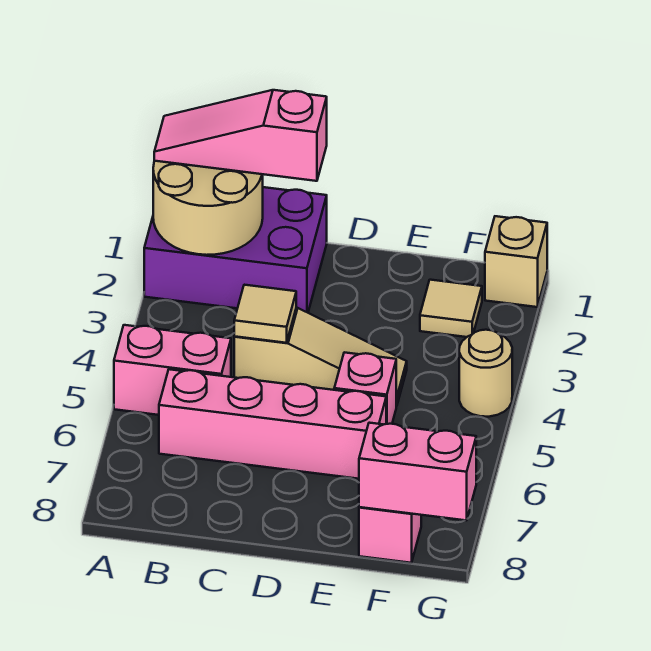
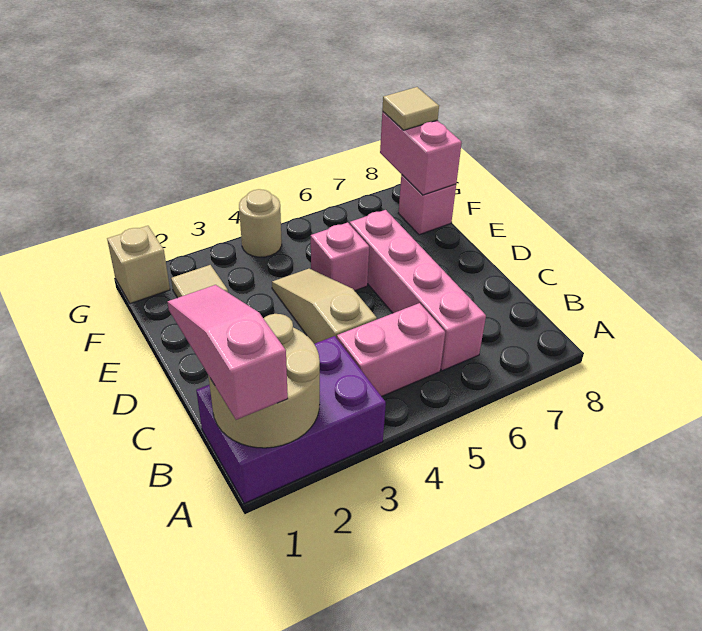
purple brick A1:C2 level 1 -> purple brick A1:B3 level 1
pink slope A1:C1 level 3 top C -> pink slope A1:C1 level 3 top A
pink brick A5:B5 level 1 -> pink brick B4:B5 level 1
tan tile C4 level 2 -> tan tile G8 level 3

